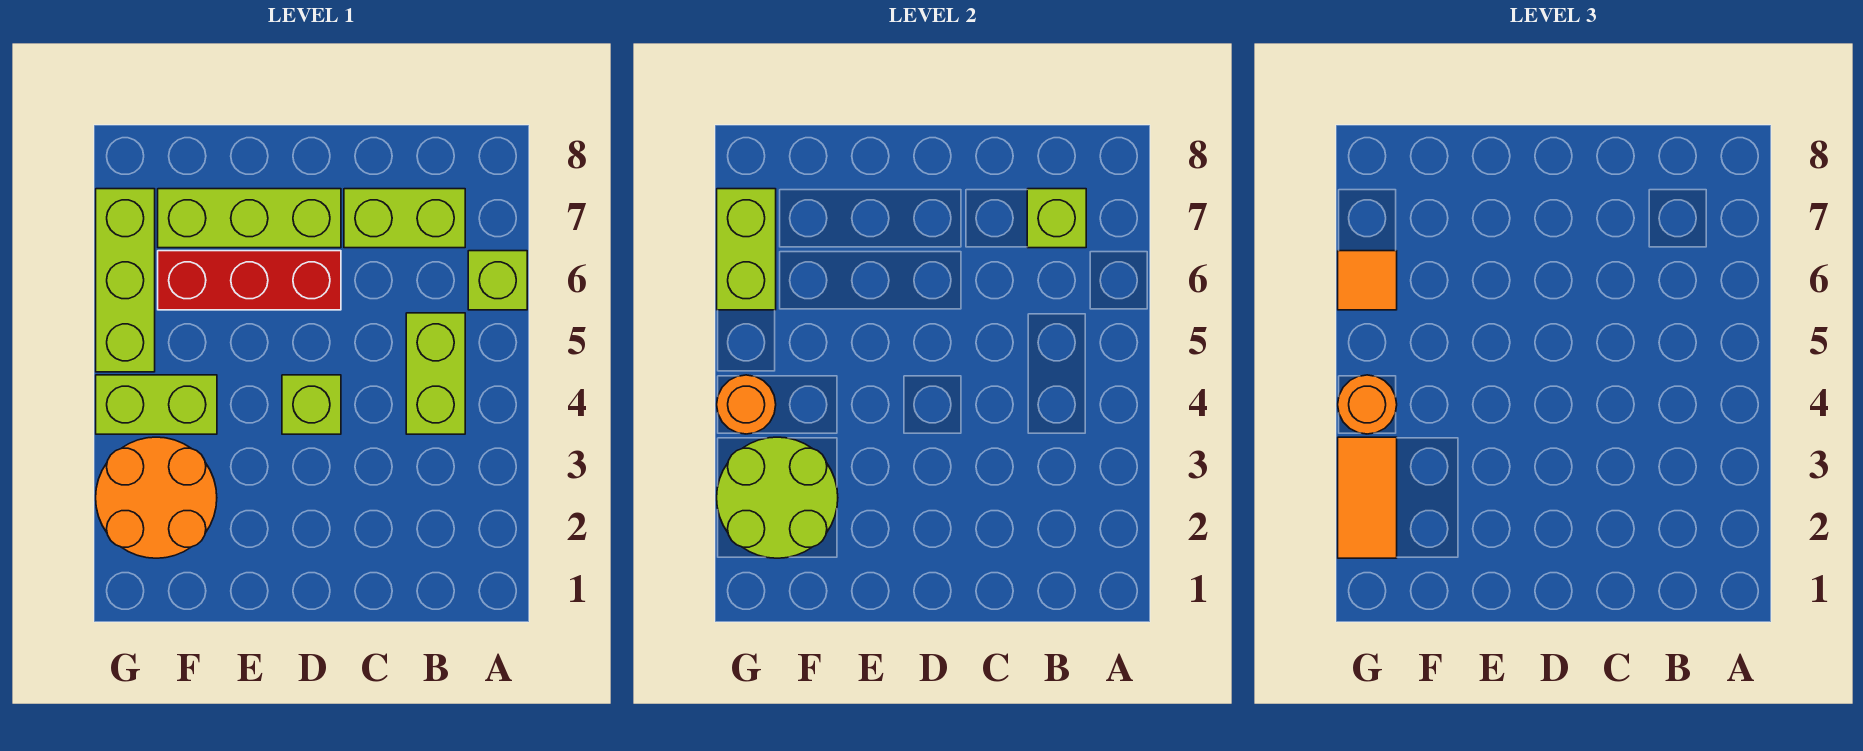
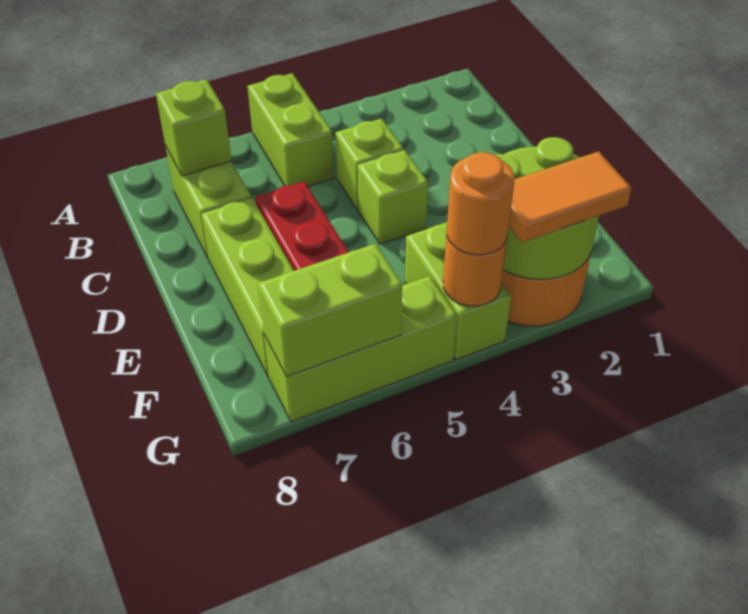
lime brick A6 level 1 -> lime brick C4 level 1
lime brick B4:B5 level 1 -> lime brick A5:B5 level 1
orange tile G6 level 3 -> none

